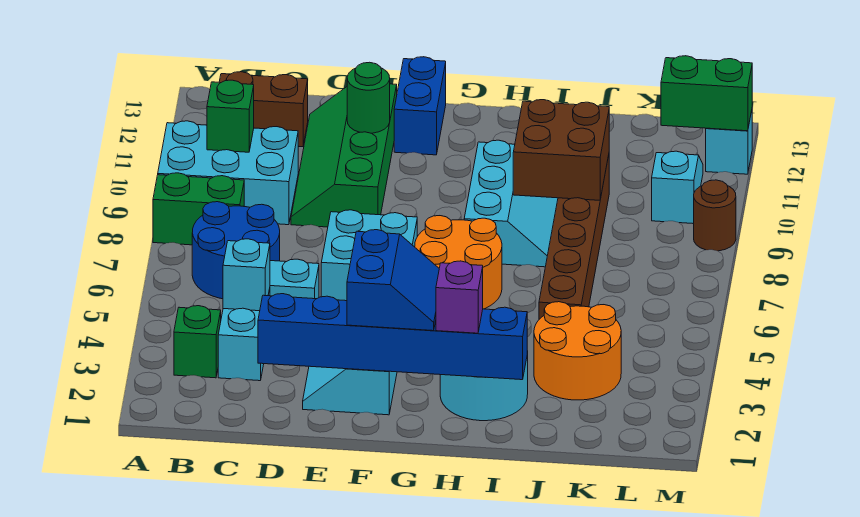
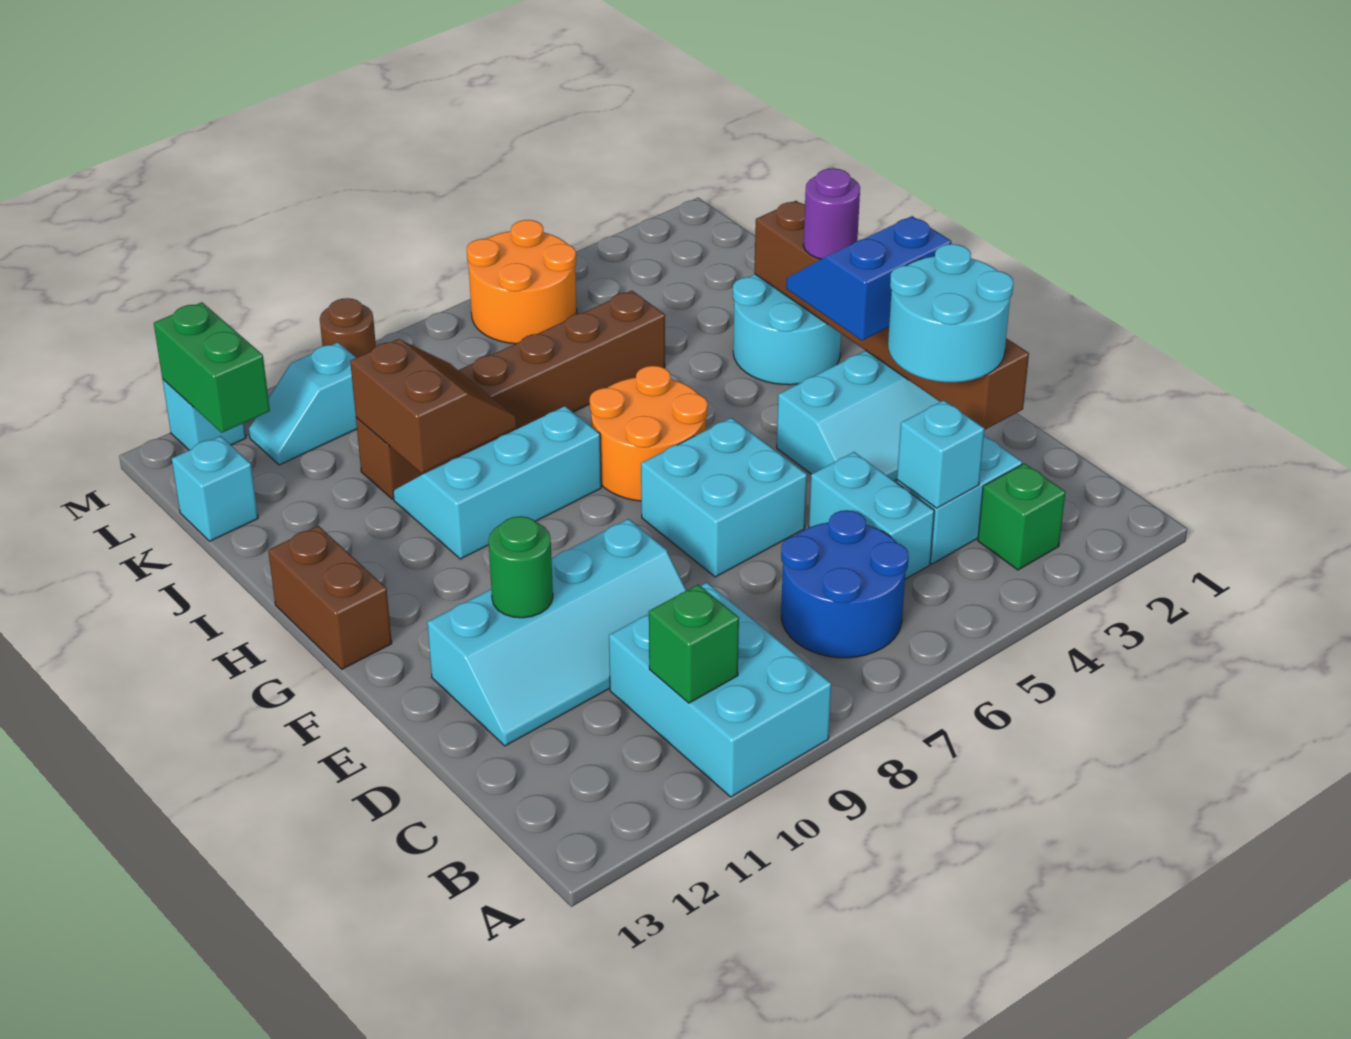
green brick A8:B8 level 1 -> none
brown brick B12:C12 level 1 -> brown brick G13:H13 level 1
blue brick D2:I2 level 2 -> brown brick D2:I2 level 2
none -> cyan round brick D2:E3 level 3
green slope D9:E12 level 1 top E -> cyan slope D9:E12 level 1 top E
blue brick F12:F13 level 1 -> none
purple brick H2 level 3 -> purple round brick H2 level 3
brown brick I9:J10 level 2 -> brown slope I9:J10 level 2 top 10
orange round brick J3:K4 level 1 -> orange round brick L5:M6 level 1
none -> cyan brick K13 level 1

